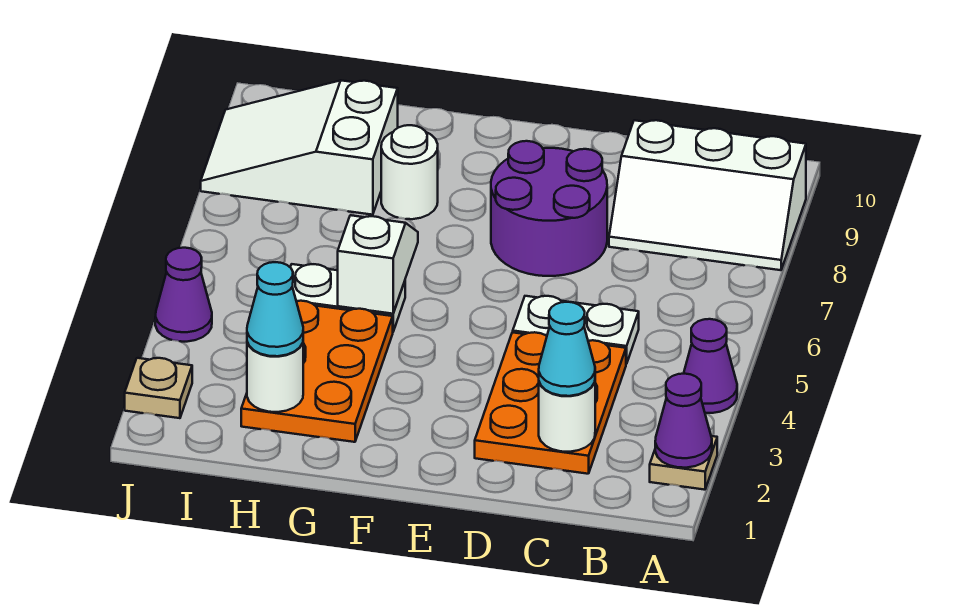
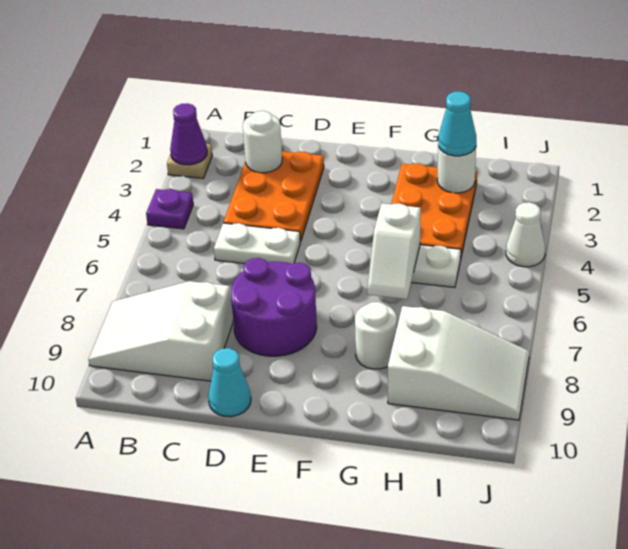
purple cone A4 level 1 -> purple plate A4 level 1
white slope A8:C9 level 1 top 9 -> white slope A8:C9 level 1 top C
cyan cone C2 level 3 -> cyan cone D10 level 1
tan plate J2 level 1 -> none
purple cone J4 level 1 -> white cone J4 level 1

